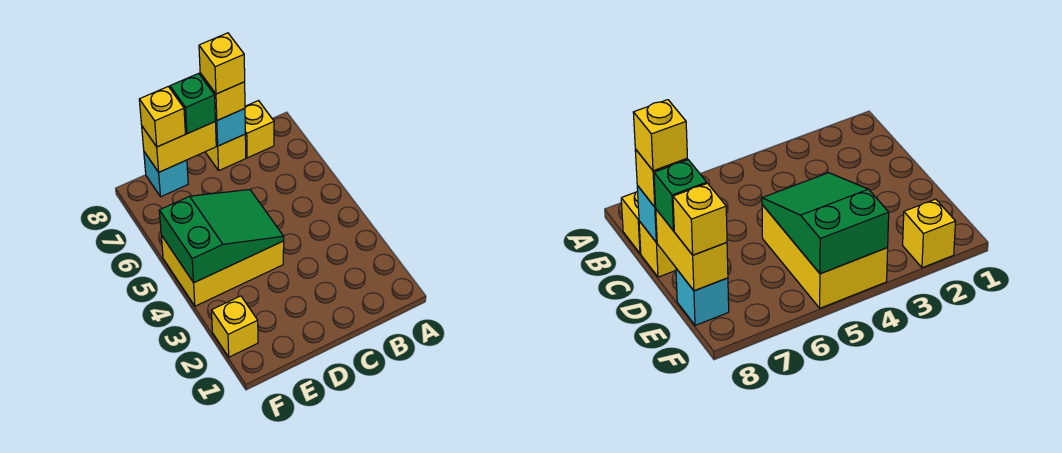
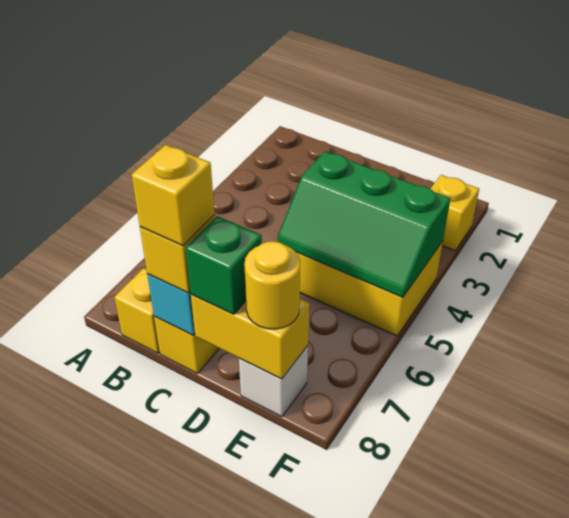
green slope D4:F5 level 2 top F -> green slope D4:F5 level 2 top 4
cyan brick E8 level 1 -> white brick E8 level 1
yellow brick E8 level 3 -> yellow round brick E8 level 3

